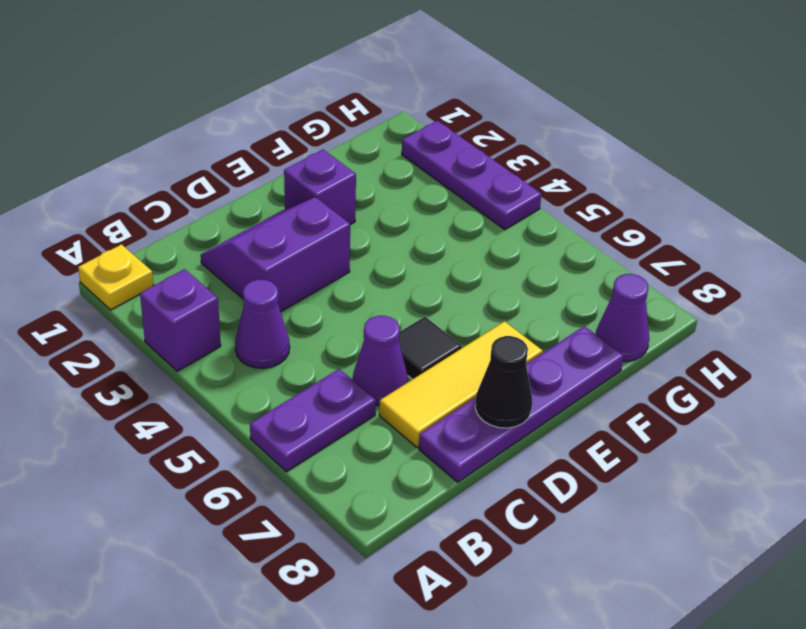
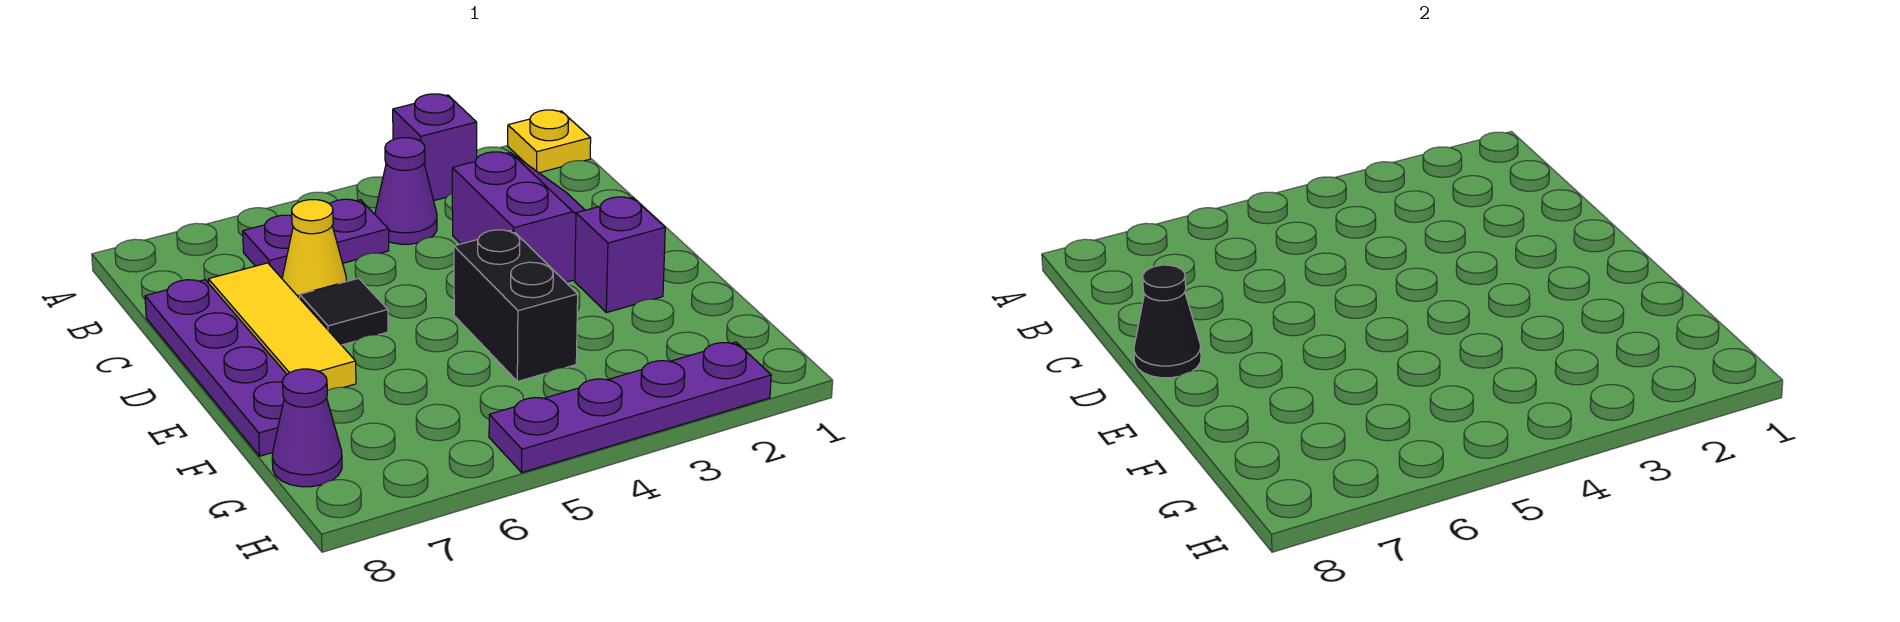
purple plate A6:B6 level 1 -> purple plate B5:B6 level 1
purple cone C6 level 1 -> yellow cone C6 level 1
none -> black brick E4:F4 level 1
purple plate H2:H4 level 1 -> purple plate H2:H5 level 1

